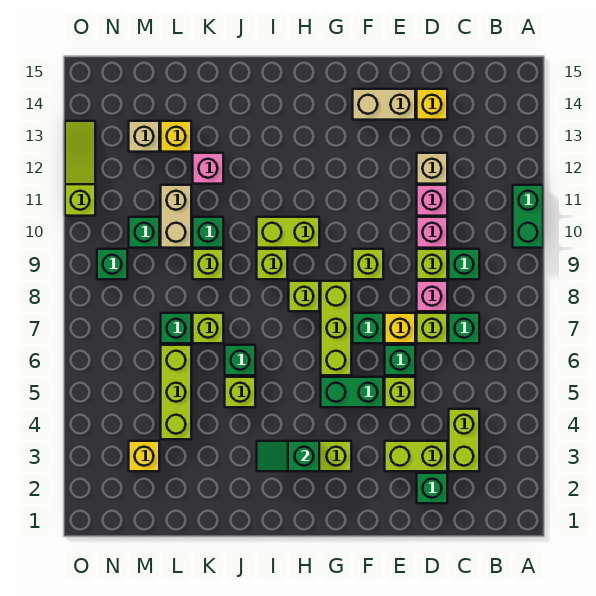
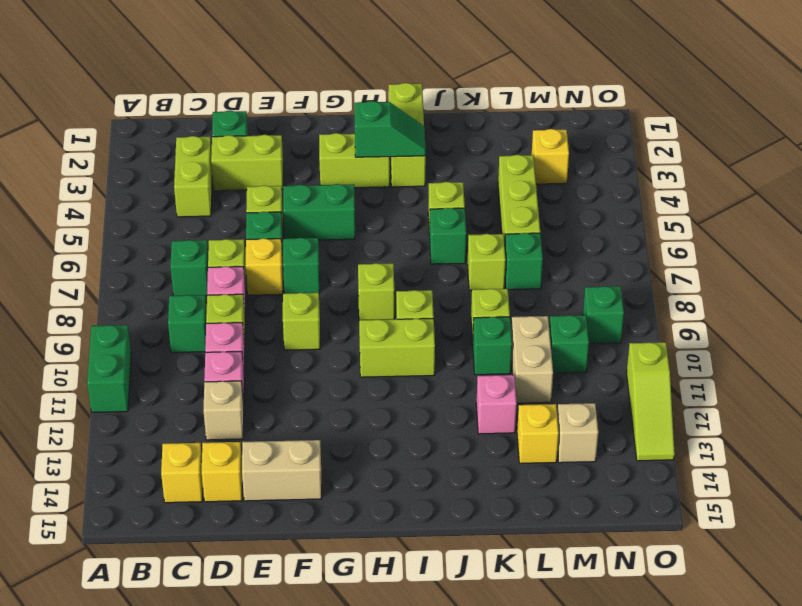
none -> yellow brick C14 level 1
lime brick G6:G8 level 1 -> lime brick I1:I3 level 1

